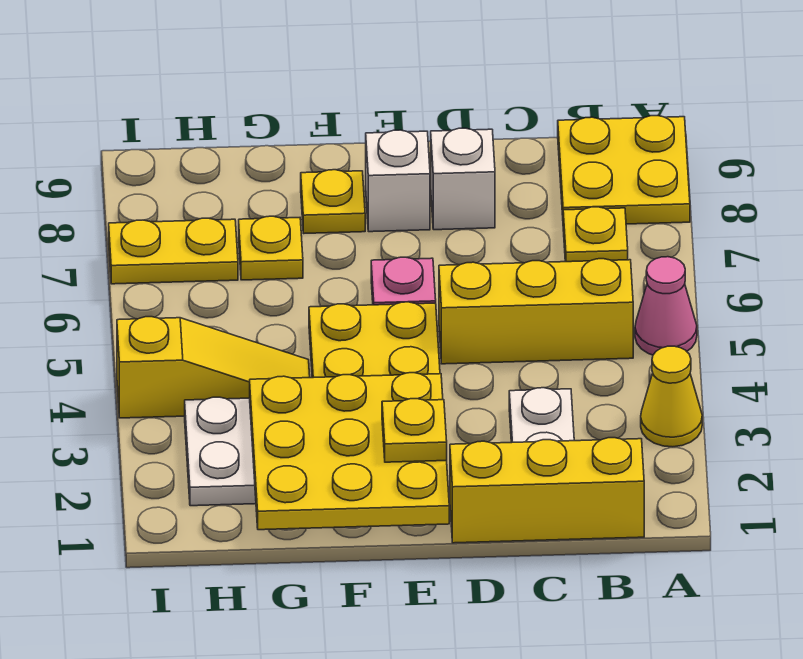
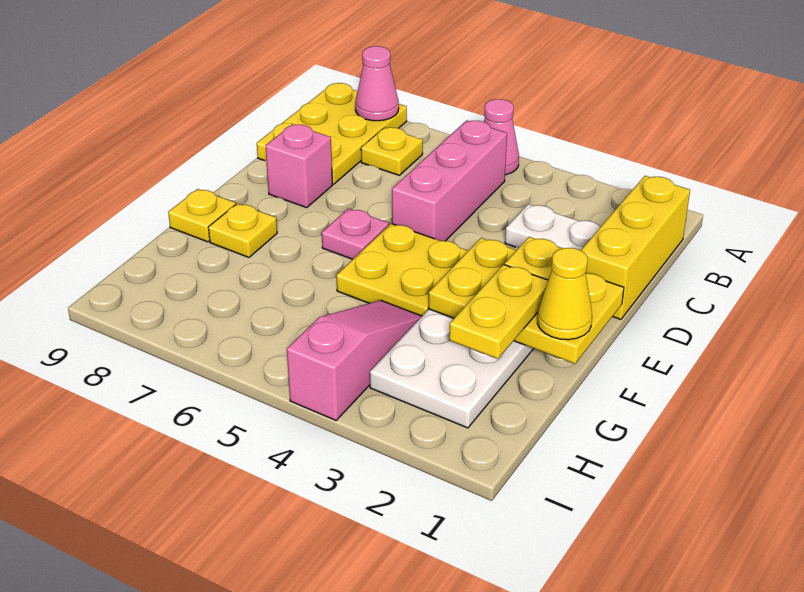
yellow cone A3 level 1 -> yellow cone F1 level 3
yellow plate A8:B9 level 1 -> yellow plate A8:C9 level 1
none -> pink cone A8 level 2
yellow brick B5:D5 level 1 -> pink brick B5:D5 level 1
white brick D8 level 1 -> pink brick D8 level 1
yellow plate E1:G3 level 2 -> yellow plate E1:F3 level 2
white brick E8 level 1 -> none
yellow slope G4:I4 level 1 top I -> pink slope G4:I4 level 1 top I
yellow plate G7 level 1 -> yellow plate F9 level 1
yellow plate H7:I7 level 1 -> yellow plate F2:G2 level 3

